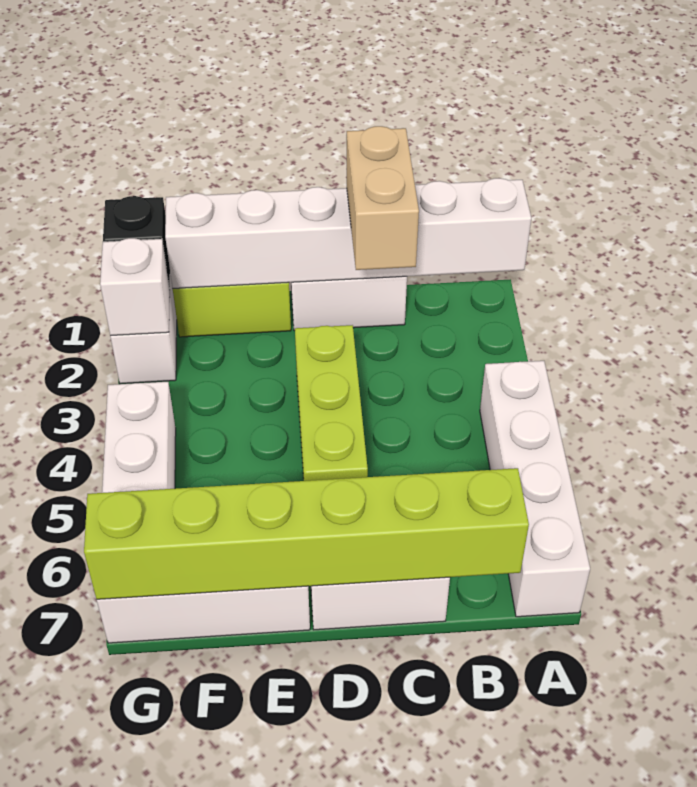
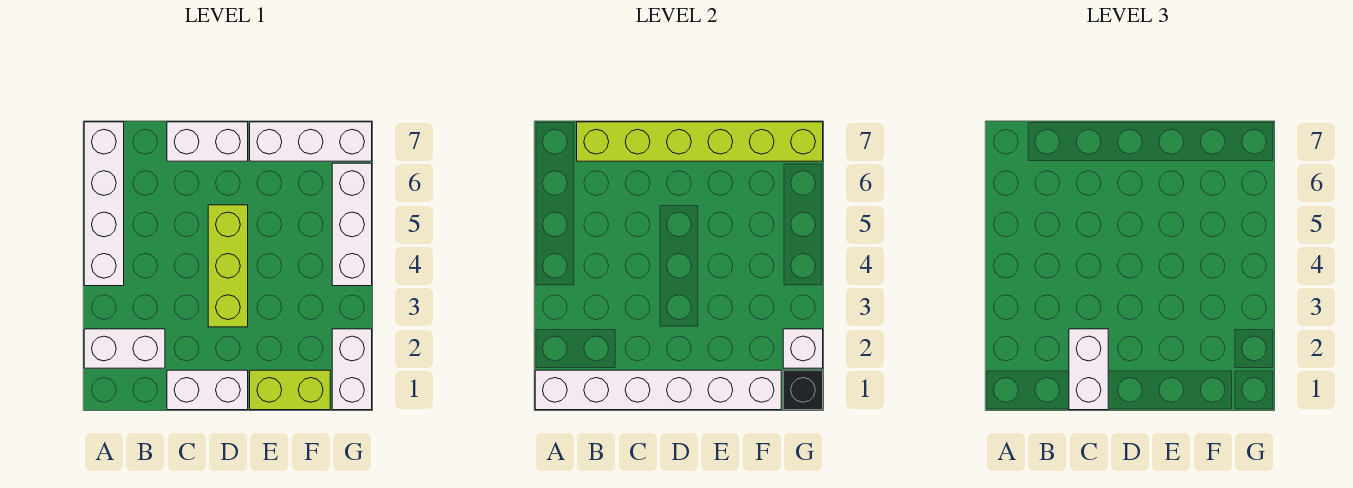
none -> white brick A2:B2 level 1
tan brick C1:C2 level 3 -> white brick C1:C2 level 3

